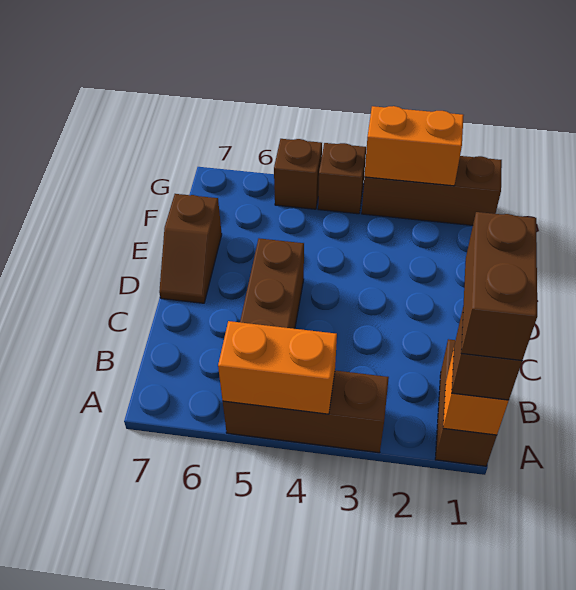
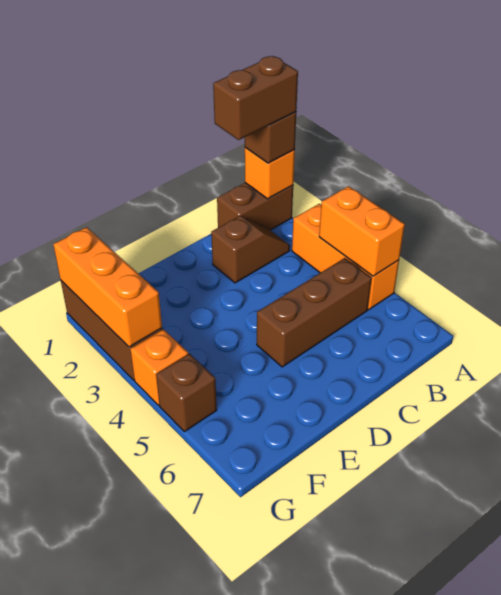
brown brick A3:A5 level 1 -> orange brick A3:A5 level 1
brown slope D7:E7 level 1 top E -> brown slope B2:C2 level 1 top C
orange brick G2:G3 level 2 -> orange brick G1:G3 level 2
brown brick G4 level 1 -> orange brick G4 level 1

